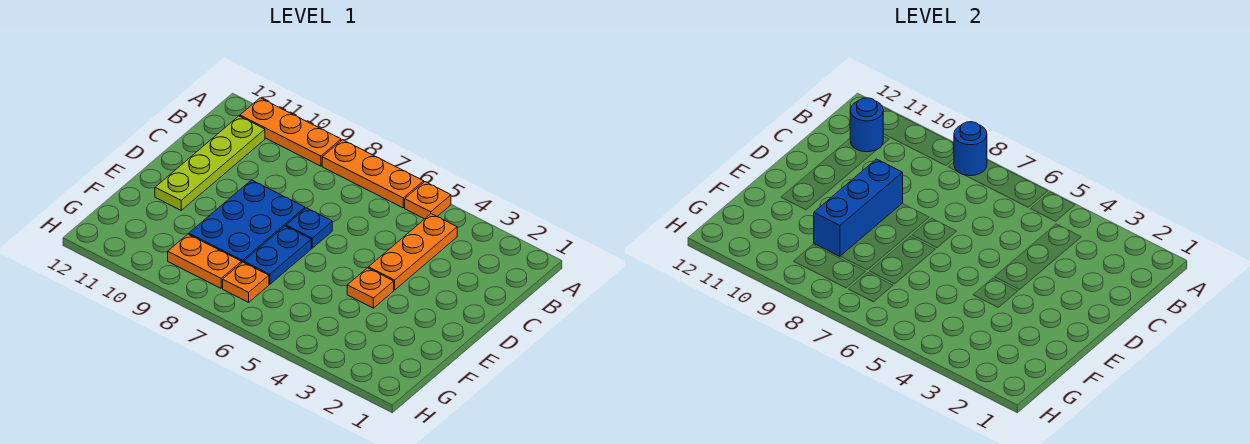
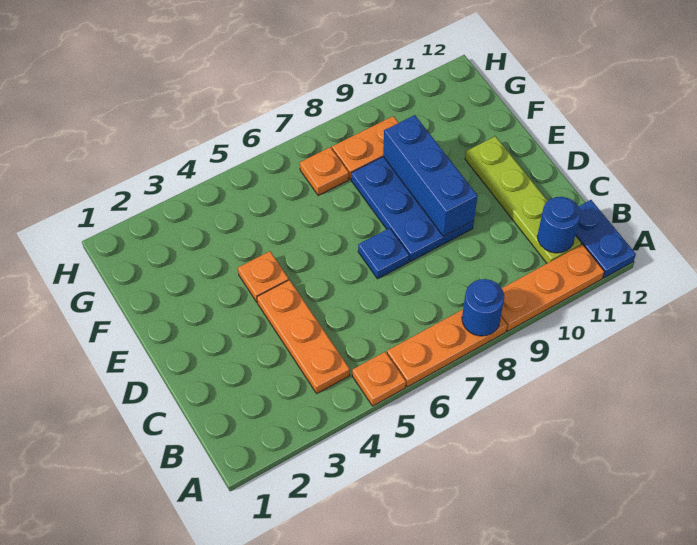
blue plate E7:F7 level 1 -> blue plate A12:B12 level 1

